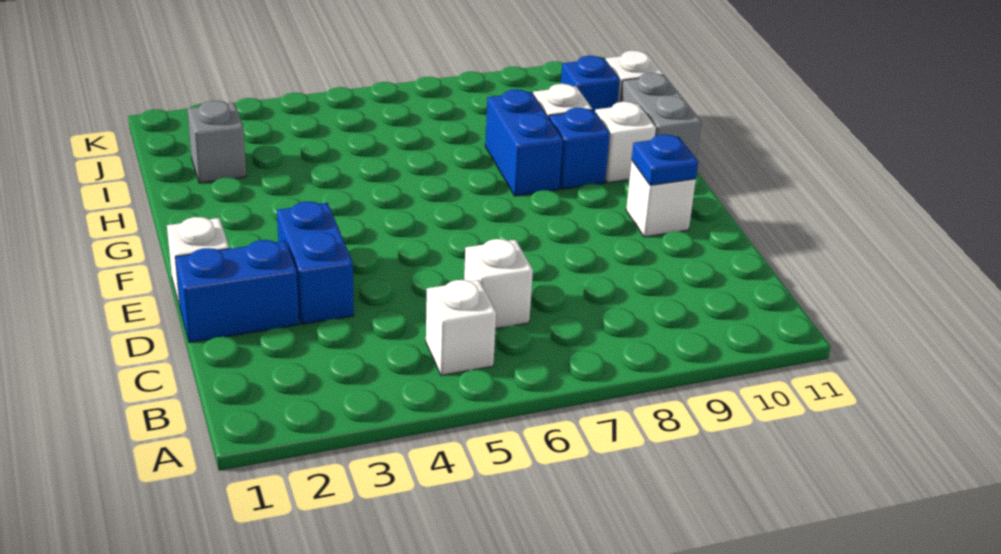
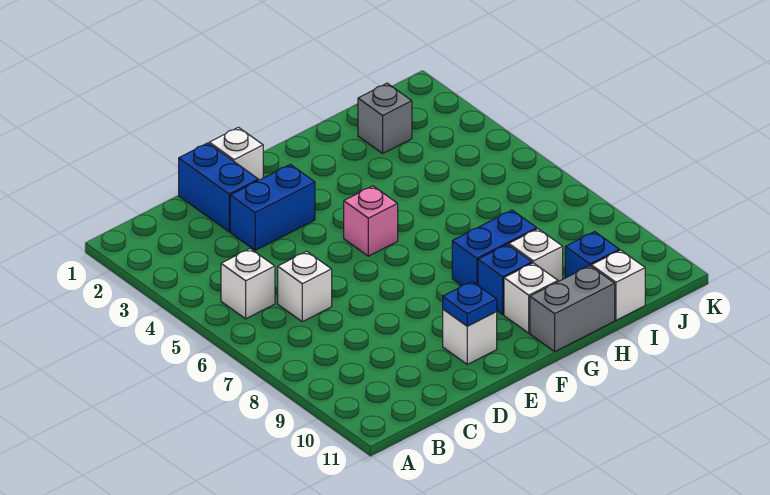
none -> pink brick F5 level 1

